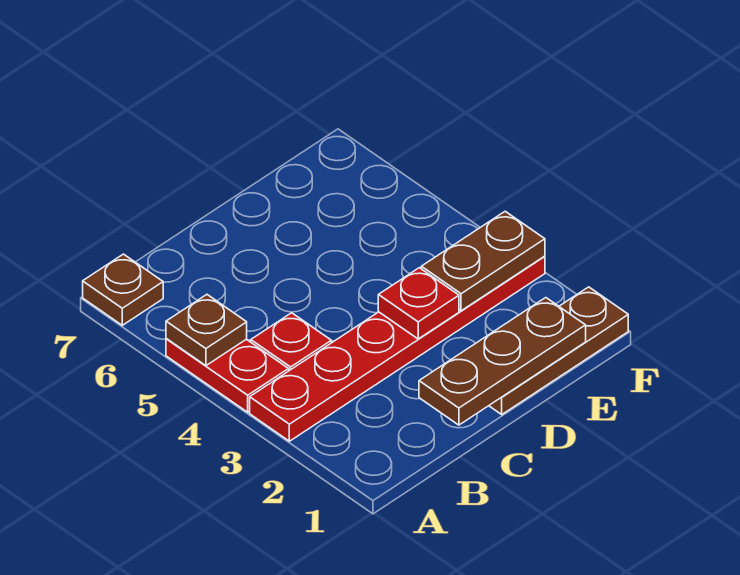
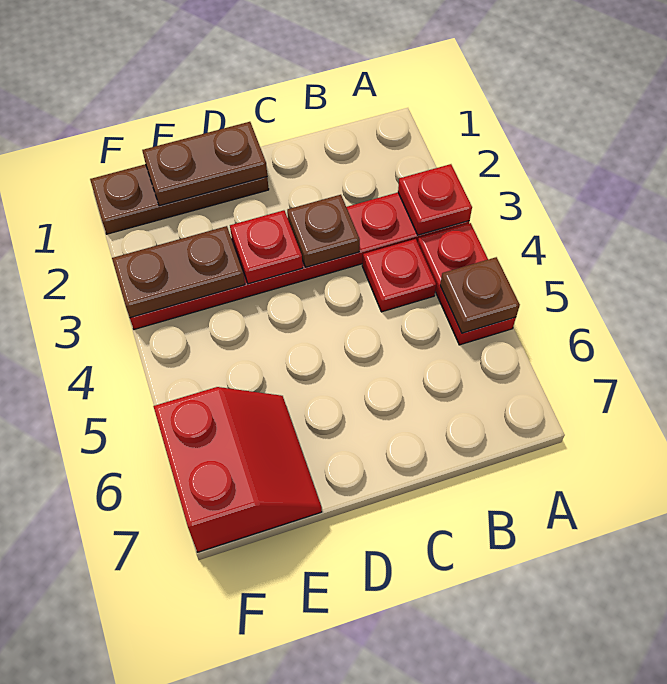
none -> red plate A3 level 2
brown plate A7 level 1 -> brown plate C3 level 2
brown plate C1:E1 level 2 -> brown plate D1:E1 level 2
none -> red slope E6:F7 level 1 top F

